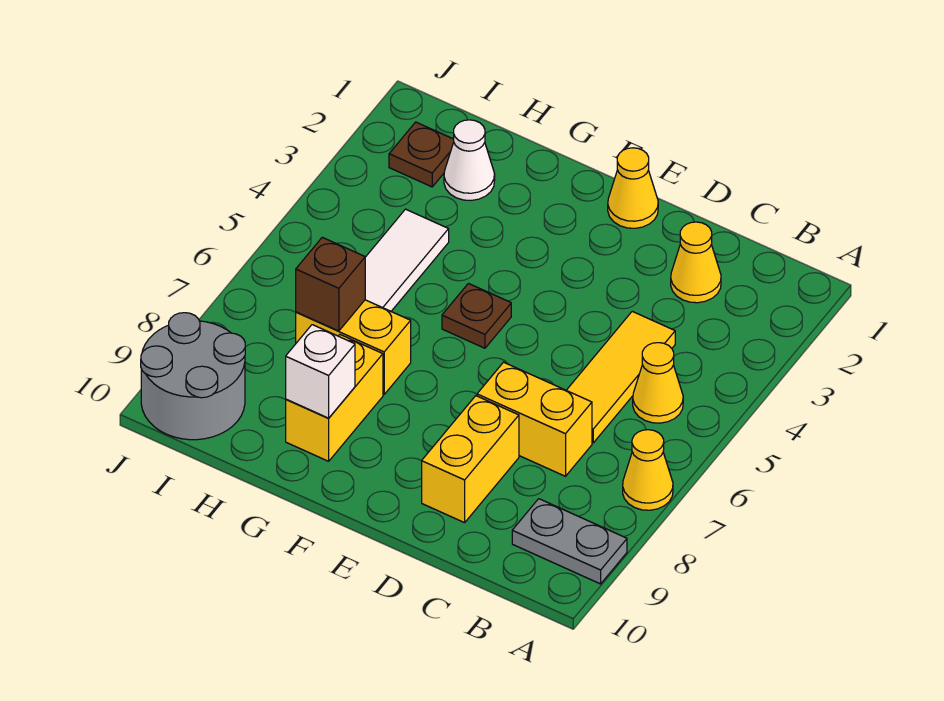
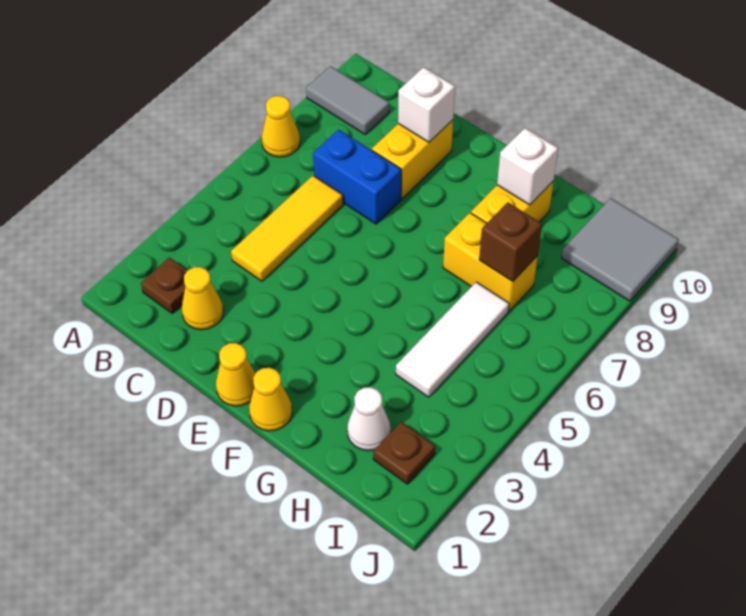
grey plate A9:B9 level 1 -> grey tile A9:B9 level 1
yellow cone B5 level 1 -> yellow cone F1 level 1
yellow brick C7:D7 level 1 -> blue brick C7:D7 level 1
none -> white brick D9 level 2
brown plate F5 level 1 -> brown plate B2 level 1
grey round brick I9:J10 level 1 -> grey tile I9:J10 level 1

